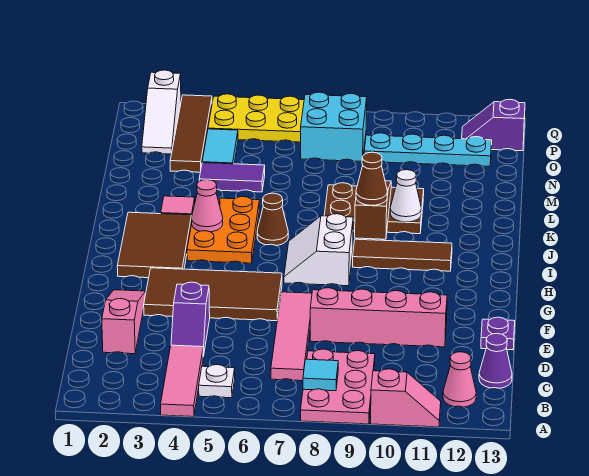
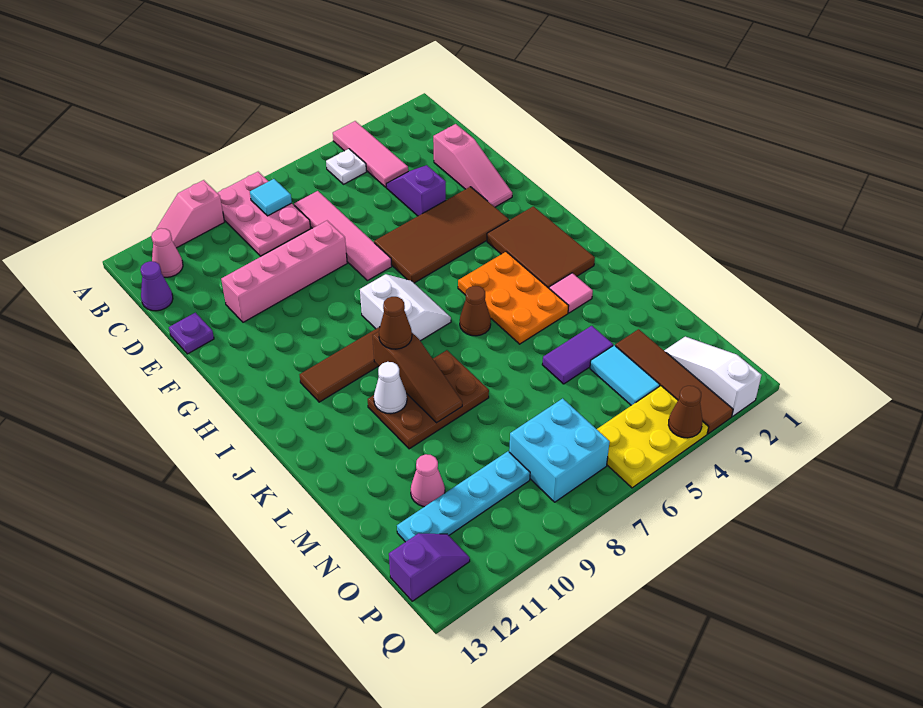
pink cone J4 level 2 -> pink cone N11 level 1
none -> brown cone Q4 level 2

